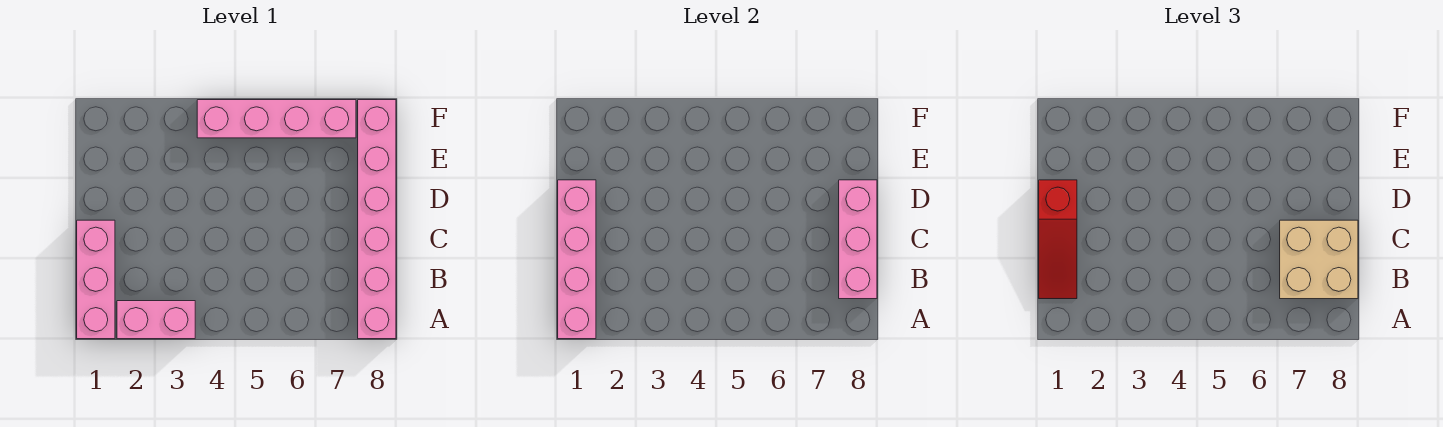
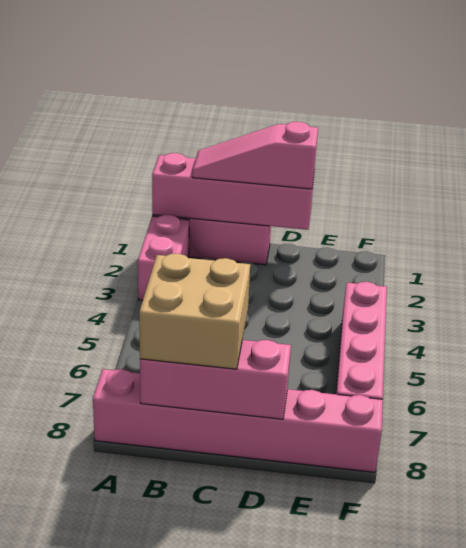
red slope B1:D1 level 3 top D -> pink slope B1:D1 level 3 top D

